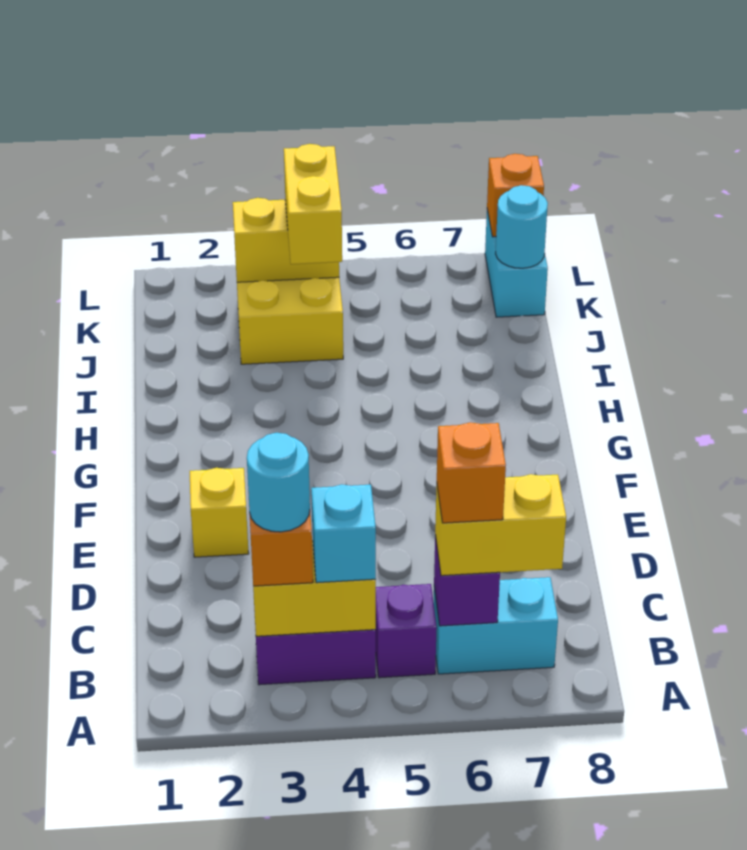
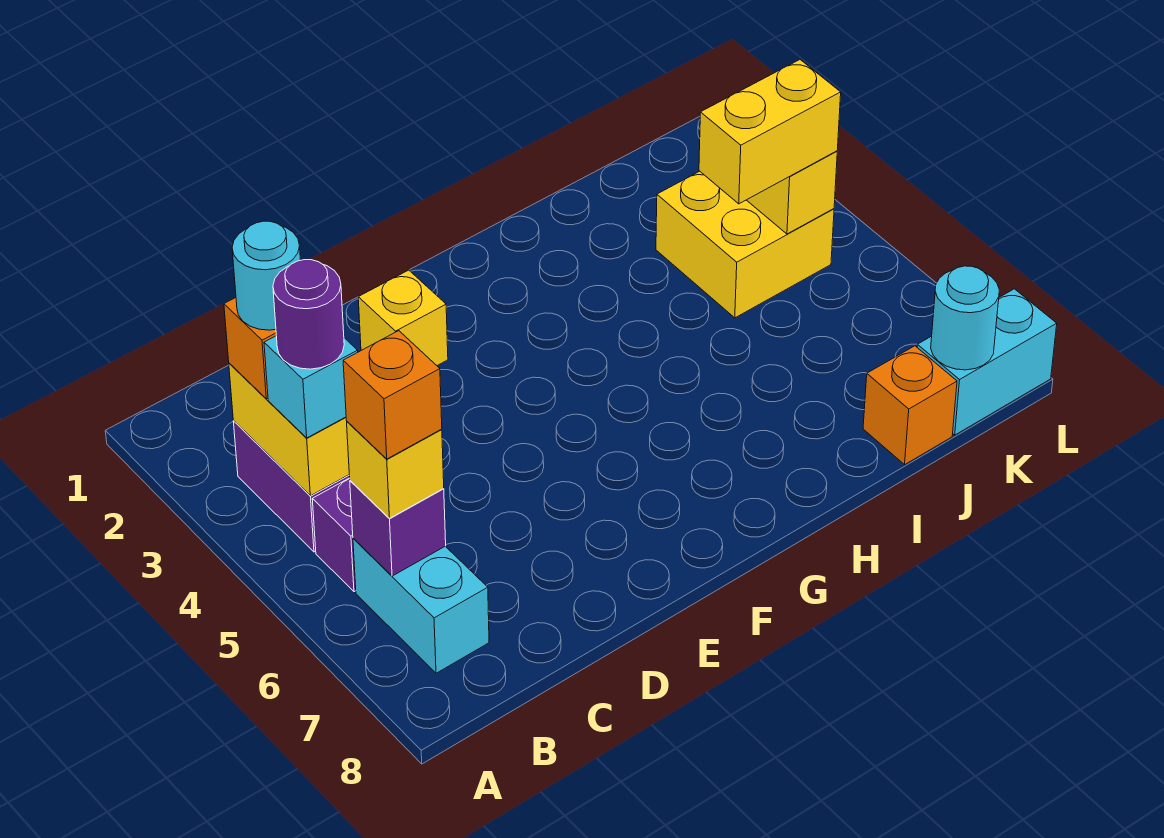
none -> purple round brick B4 level 4
yellow brick B6:B7 level 3 -> yellow brick B6 level 3
orange brick L8 level 2 -> orange brick J8 level 1

